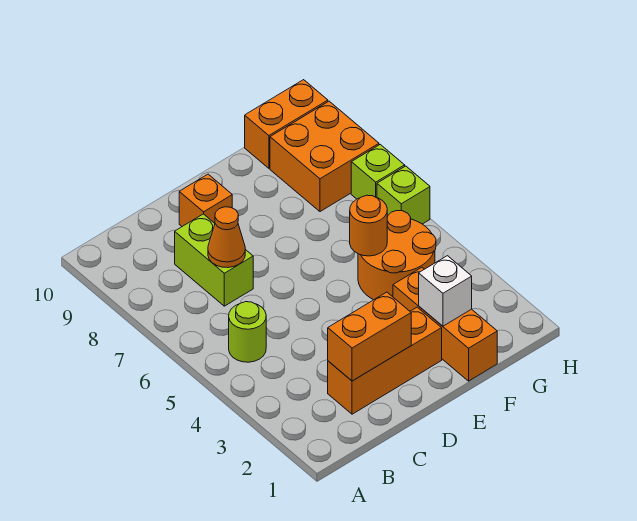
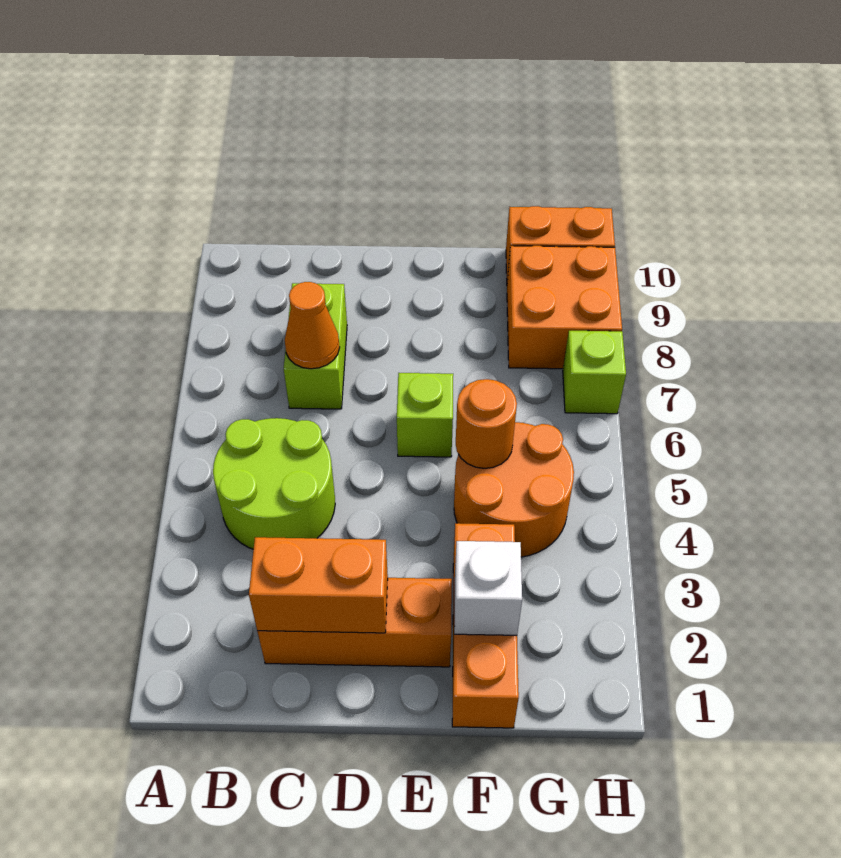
lime round brick B5 level 1 -> lime round brick B4:C5 level 1
orange brick D9 level 1 -> none
lime brick H6 level 1 -> lime brick E6 level 1

